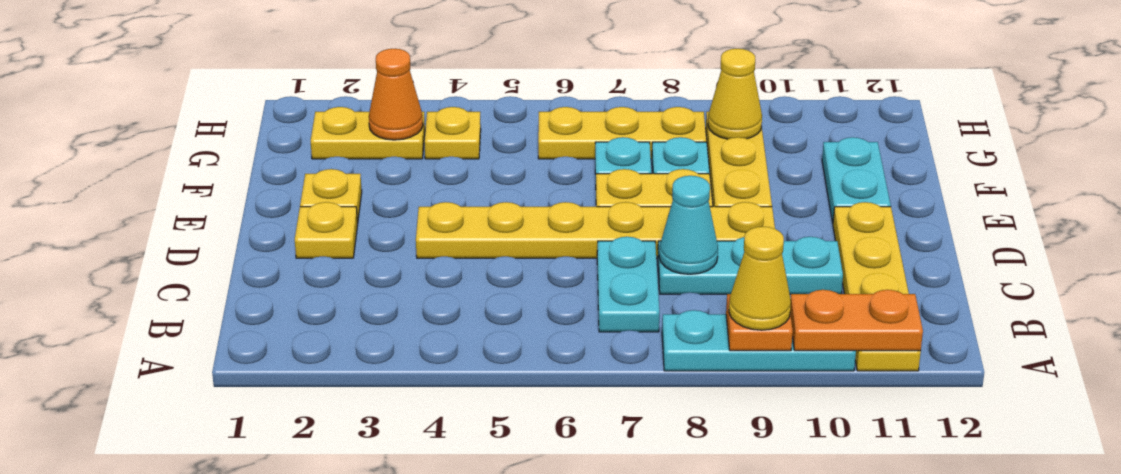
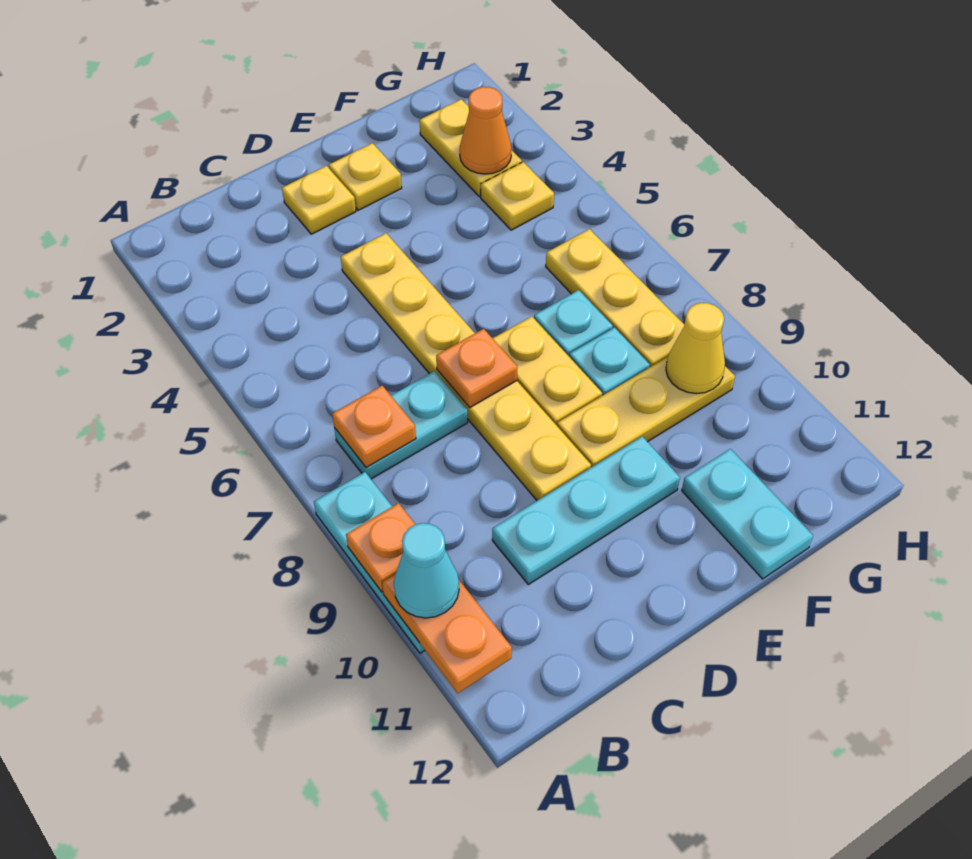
yellow cone A9 level 3 -> none
yellow plate A11:D11 level 1 -> none
none -> orange plate B7 level 2
cyan plate C8:C10 level 1 -> cyan plate C10:E10 level 1
cyan cone C8 level 2 -> cyan cone A10 level 3
none -> orange plate D7 level 2
cyan plate E11:F11 level 1 -> cyan plate F11:F12 level 1

